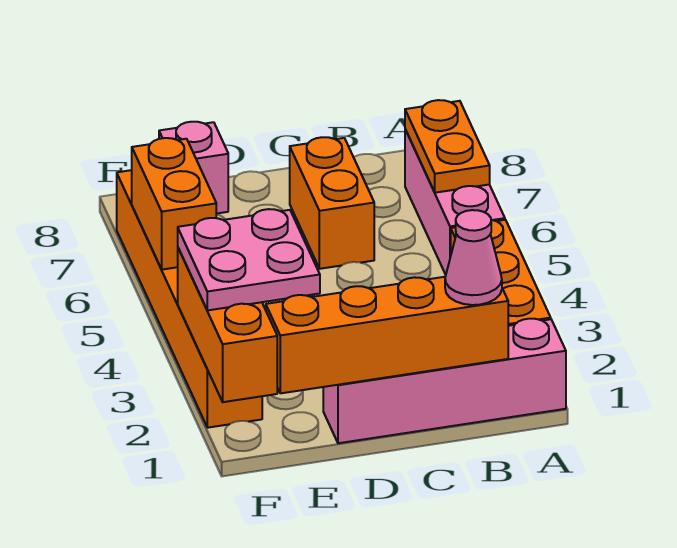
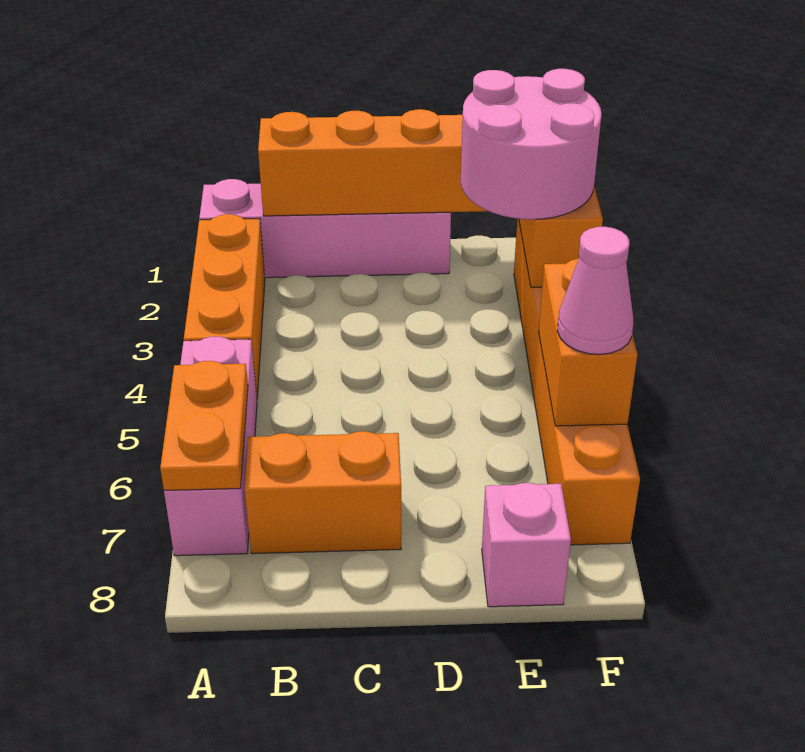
pink cone B1 level 3 -> pink cone F6 level 3
orange brick C6:C7 level 1 -> orange brick B7:C7 level 1
pink plate E2:F3 level 3 -> pink round brick E2:F3 level 3

